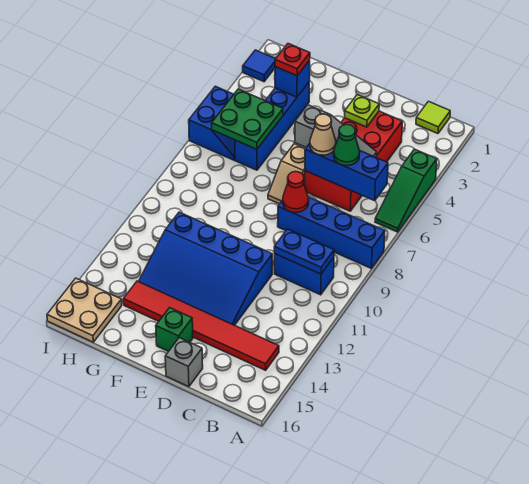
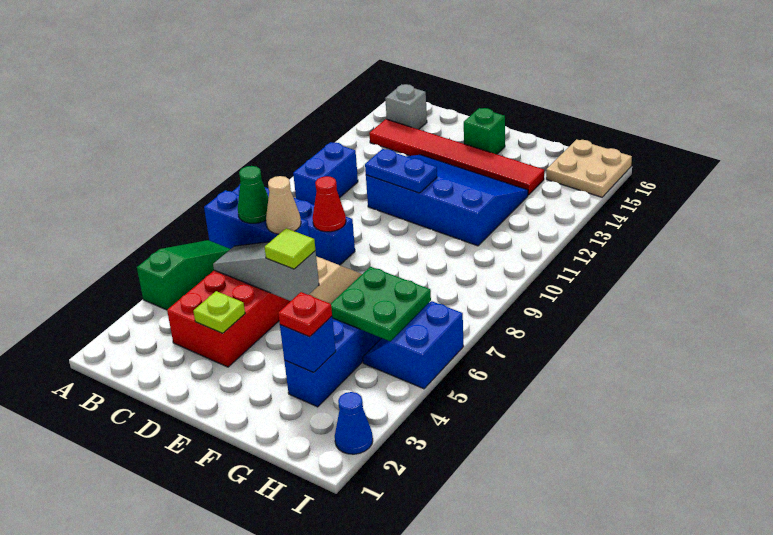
lime tile B1 level 1 -> lime tile E5 level 3
blue brick B10:C10 level 1 -> blue brick B10:B11 level 1
blue plate B10:C10 level 2 -> blue plate D11:E11 level 2
grey brick D16 level 1 -> grey brick B15 level 1
blue tile I2 level 1 -> blue cone I2 level 1

